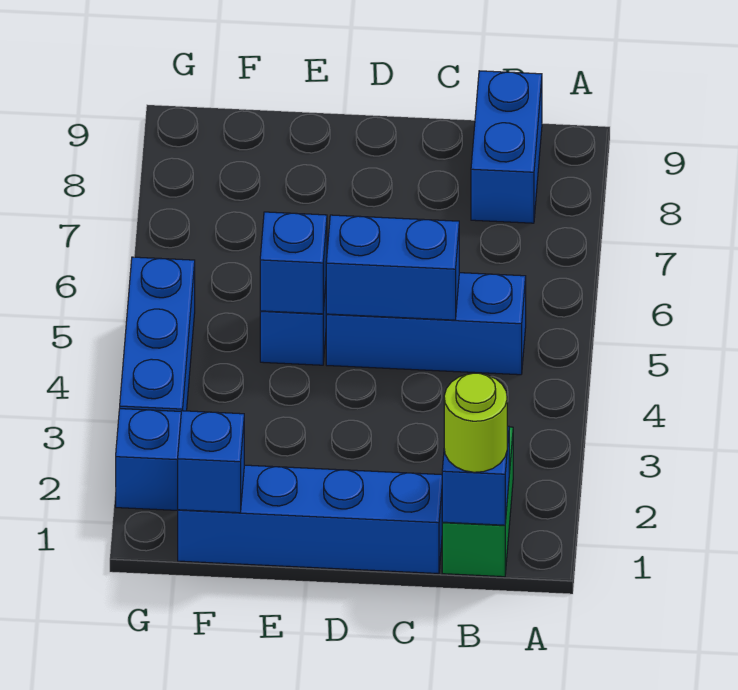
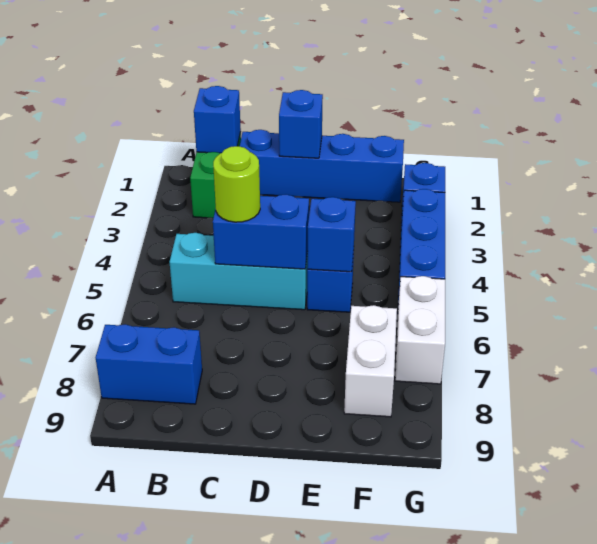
lime round brick B1 level 3 -> lime round brick C5 level 3
blue brick B5:D5 level 1 -> cyan brick B5:D5 level 1
blue brick B8:B9 level 1 -> blue brick A8:B8 level 1
blue brick F1 level 2 -> blue brick D1 level 2
none -> white brick F7:F8 level 1
none -> white brick G6:G7 level 1

